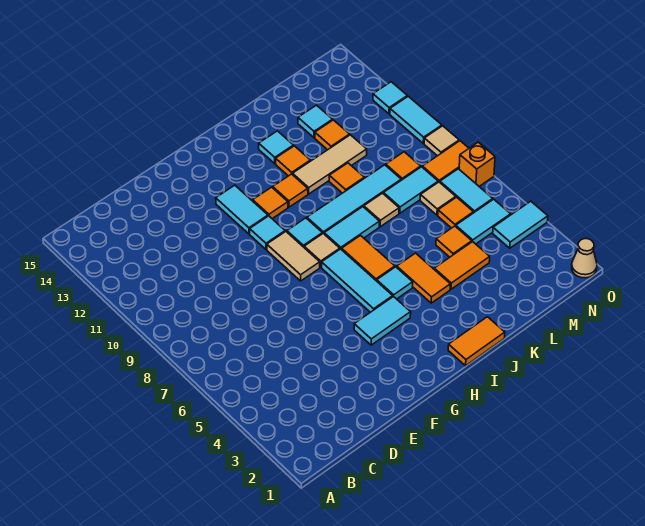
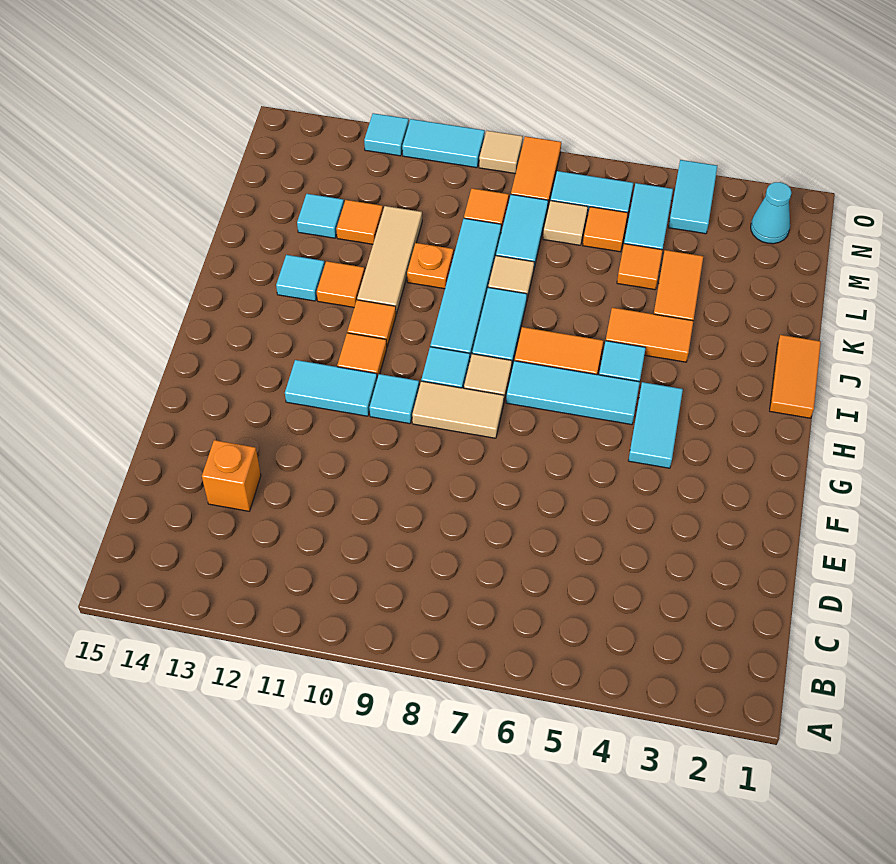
orange tile K10 level 1 -> orange plate K10 level 1
none -> cyan cone N2 level 1
tan cone O1 level 1 -> none
orange brick O7 level 1 -> orange brick D13 level 1

